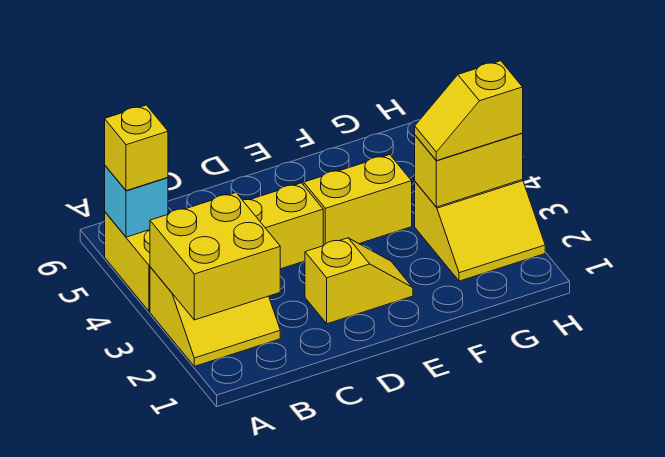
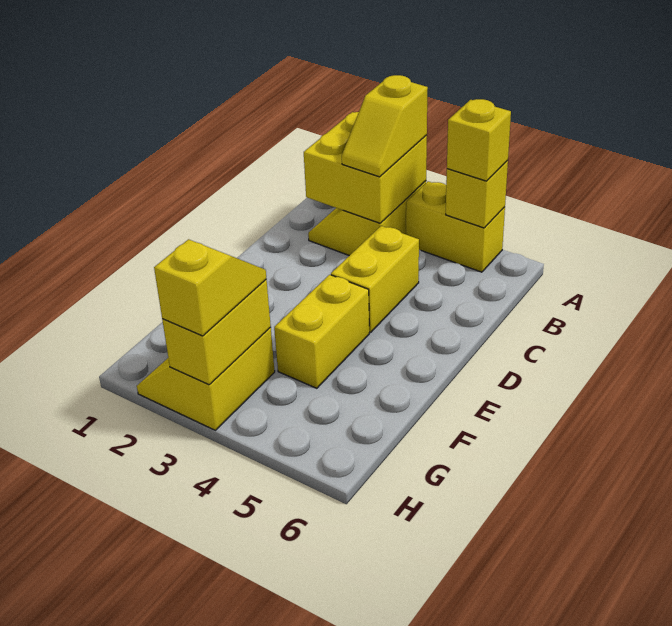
cyan brick A5 level 2 -> yellow brick A5 level 2
yellow slope D2:E2 level 1 top D -> yellow slope A3:B3 level 3 top A

